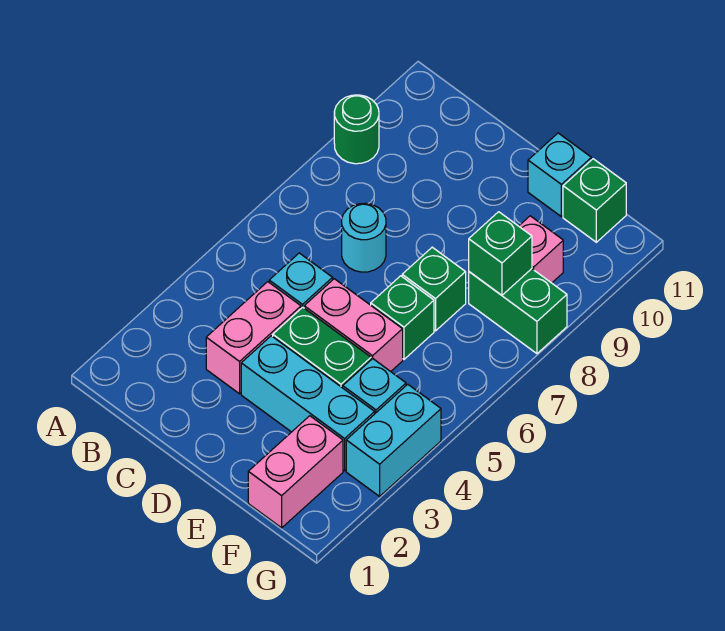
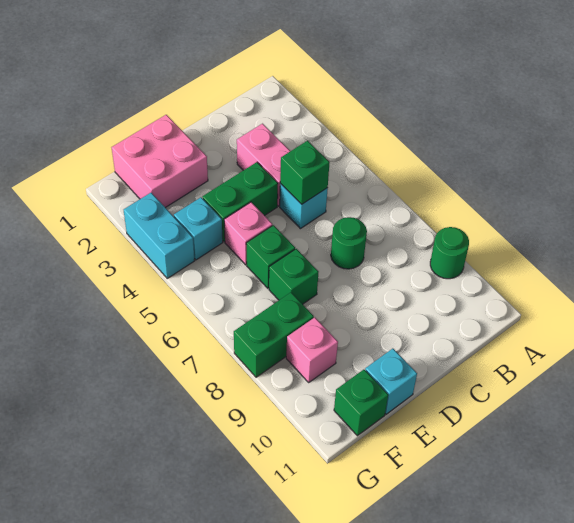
cyan round brick C7 level 1 -> green round brick C7 level 1
cyan brick D3:F3 level 1 -> none
pink brick D5:E5 level 1 -> pink brick E5 level 1
pink brick F1:F2 level 1 -> pink brick E1:F2 level 1
green brick F8 level 2 -> green brick C5 level 2

